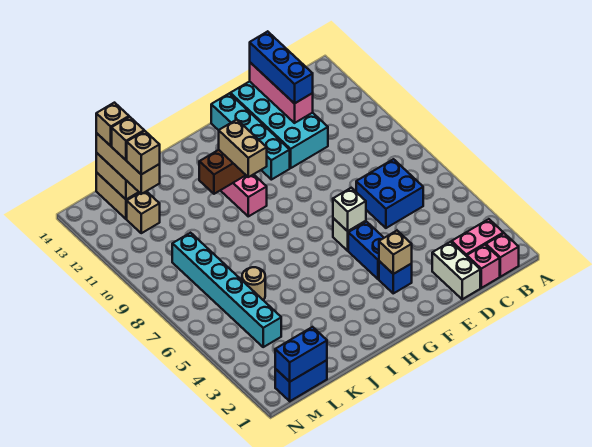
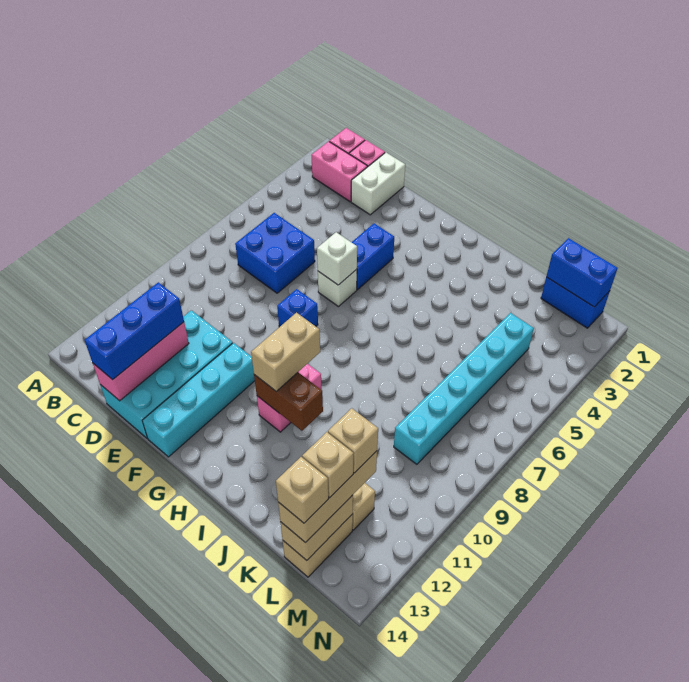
blue brick F3 level 1 -> blue brick F8 level 1
tan brick F3 level 2 -> none
tan round brick K6 level 1 -> none

